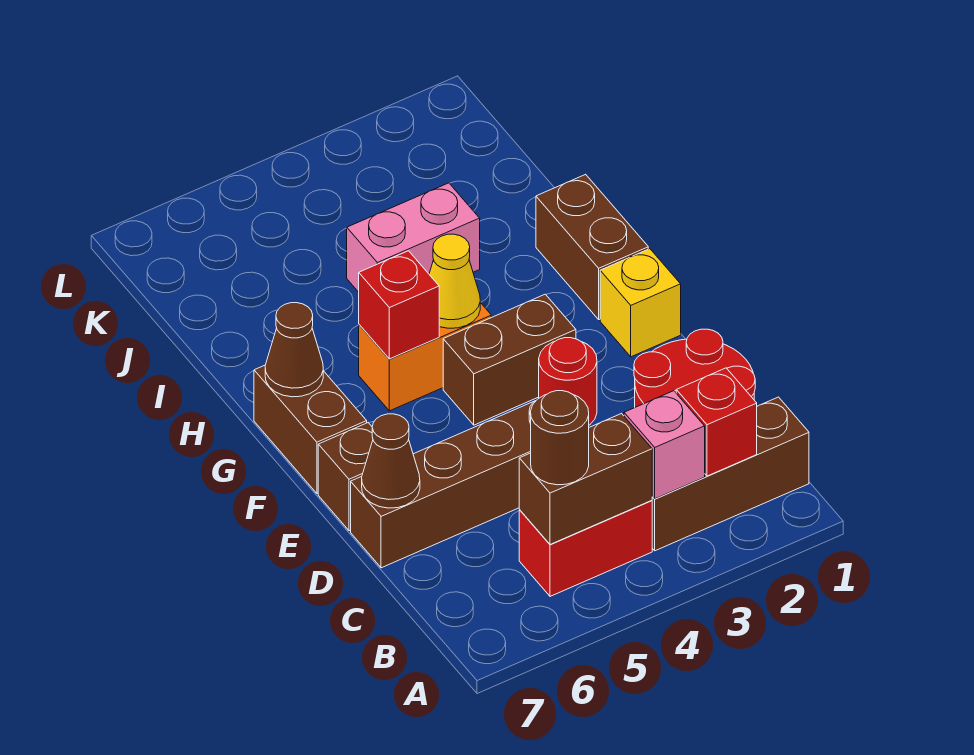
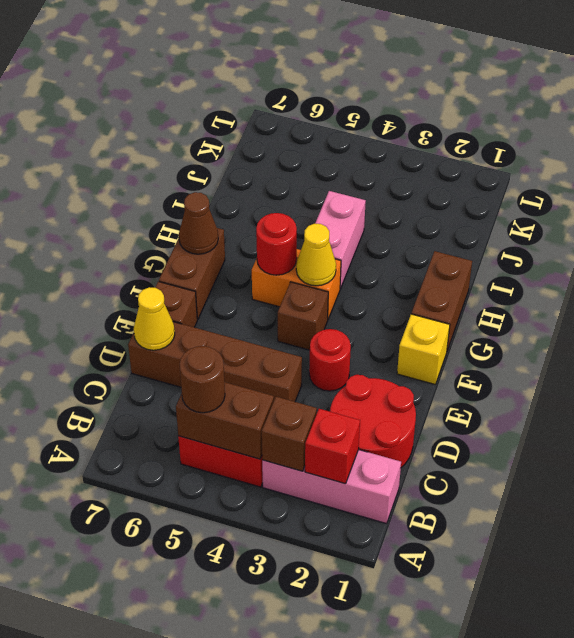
brown brick B1:B3 level 1 -> pink brick B1:B3 level 1
pink brick B3 level 2 -> brown brick B3 level 2
brown cone D7 level 2 -> yellow cone D7 level 2
brown brick F3:F4 level 1 -> brown brick F4 level 1
red brick G5 level 2 -> red round brick G5 level 2
pink brick I3:I4 level 1 -> pink brick H4:I4 level 1

